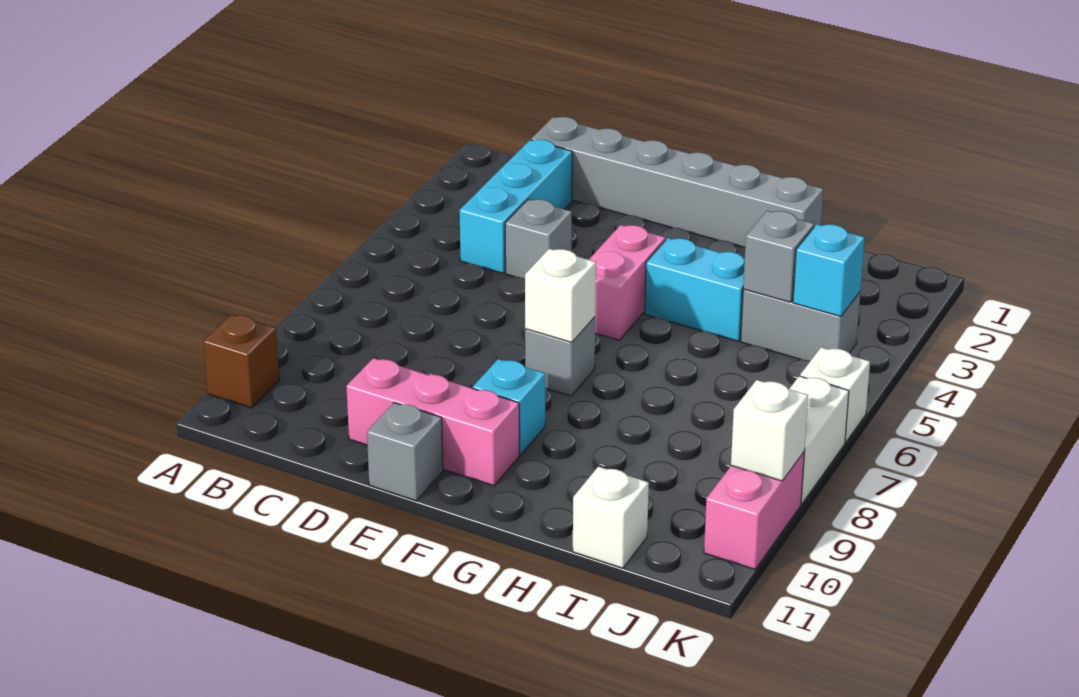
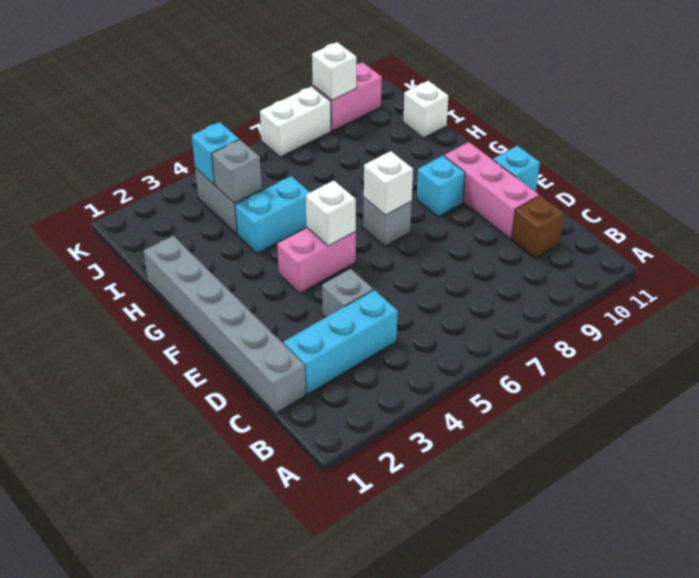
brown brick A10 level 1 -> brown brick C10 level 1
grey brick E11 level 1 -> cyan brick E11 level 1
cyan brick G4:H4 level 1 -> cyan brick H4:H5 level 1
white brick K6 level 1 -> white brick F5 level 2

